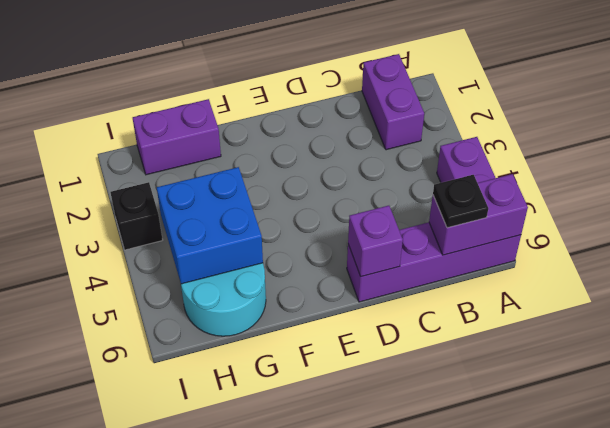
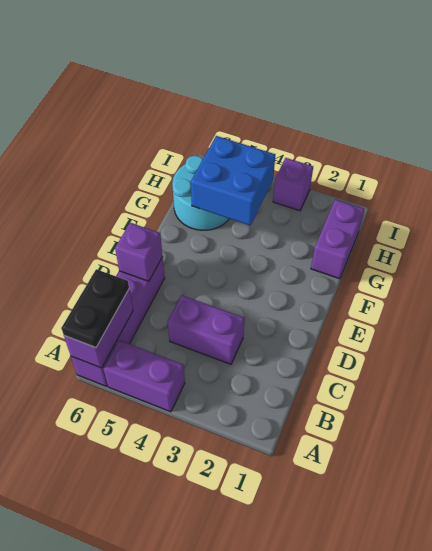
purple brick B1:B2 level 1 -> purple brick C3:C4 level 1
black plate B6 level 3 -> black plate A6:B6 level 3
black brick I3 level 1 -> purple brick I3 level 1

